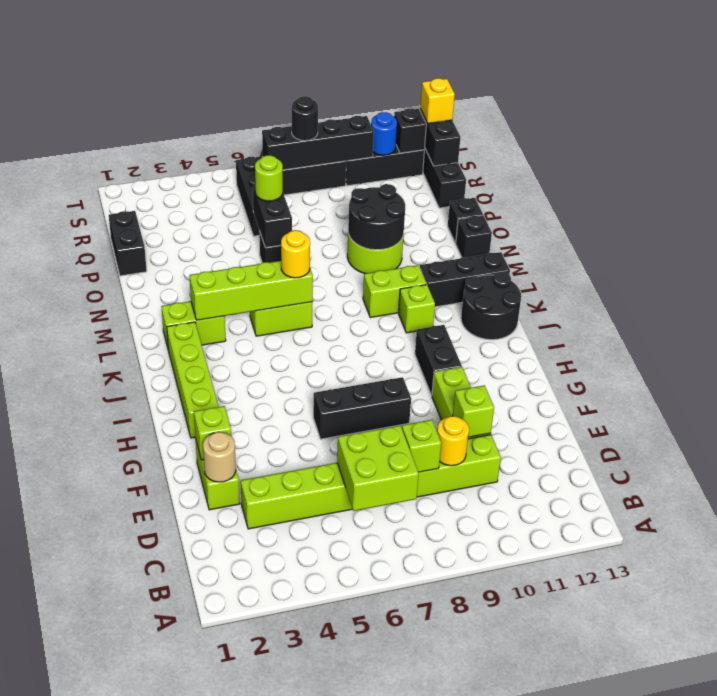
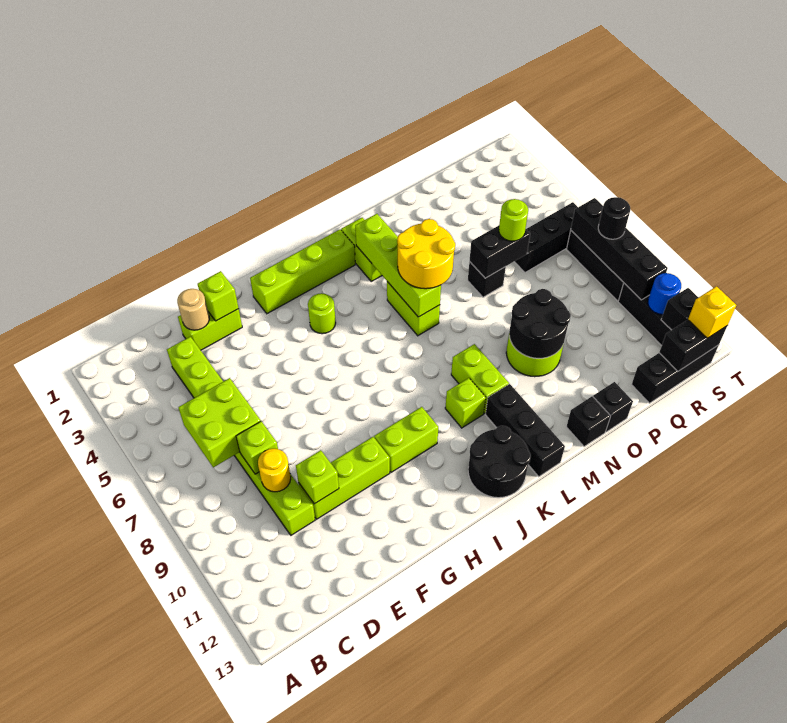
black brick G6:G8 level 1 -> none
black brick H10:I10 level 1 -> lime brick H10:I10 level 1
none -> lime round brick I4 level 1
yellow round brick L6 level 3 -> yellow round brick L5:M6 level 3
black brick P1:Q1 level 1 -> none

